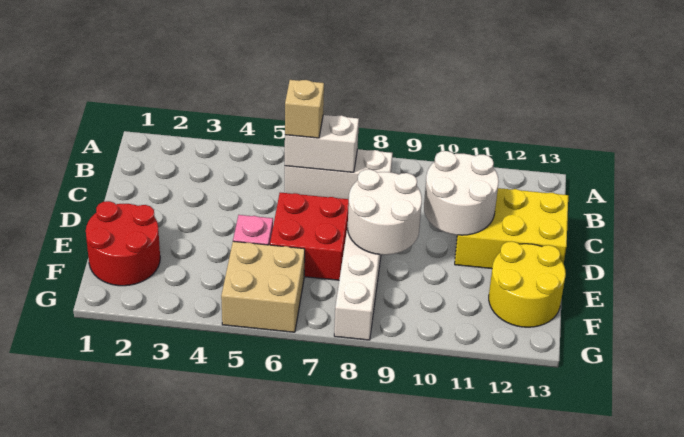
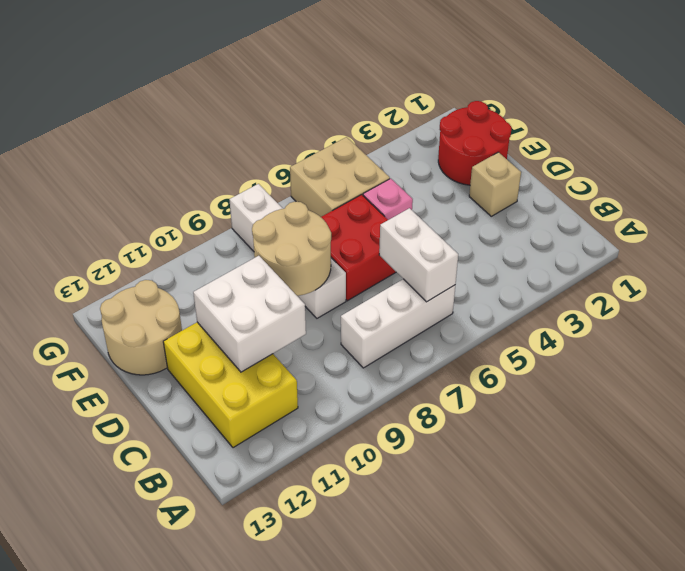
white brick B6:B7 level 2 -> white brick B6:C6 level 2
tan brick B6 level 3 -> tan brick D2 level 1
white round brick C10:D11 level 2 -> white brick C10:D11 level 2
yellow brick C11:D13 level 1 -> yellow brick B11:D12 level 1
white round brick D8:E9 level 2 -> tan round brick D8:E9 level 2
yellow round brick E12:F13 level 1 -> tan round brick E12:F13 level 1

